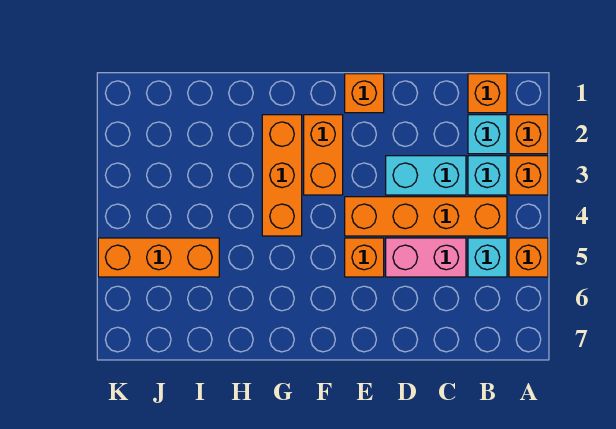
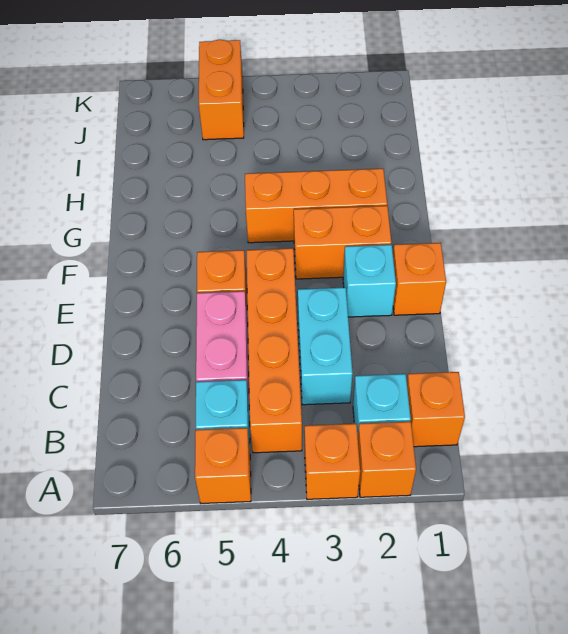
cyan brick B3 level 1 -> cyan brick E2 level 1
orange brick I5:K5 level 1 -> orange brick J5:K5 level 1

